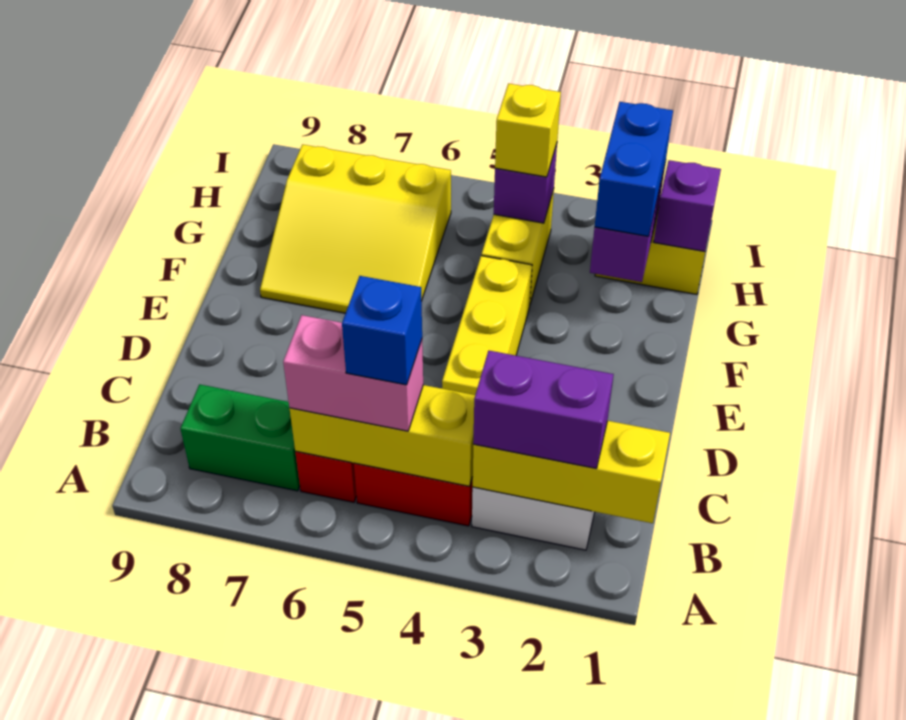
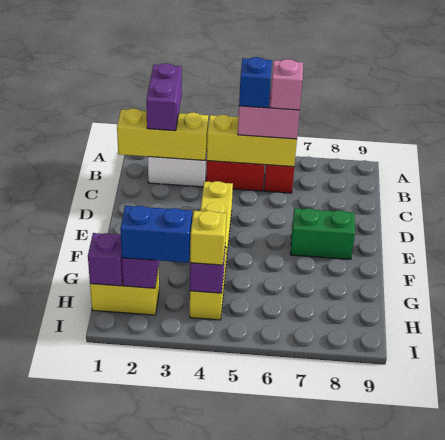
purple brick B2:B3 level 3 -> purple brick A2:B2 level 3
none -> pink brick B6 level 4
green brick B7:B8 level 1 -> green brick E7:E8 level 1
yellow slope F6:H8 level 1 top H -> none
blue brick G2:H2 level 3 -> blue brick H2:H3 level 3

